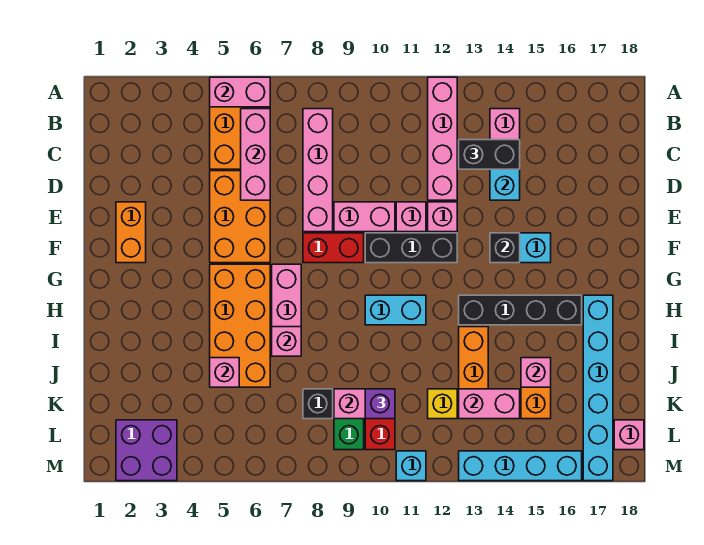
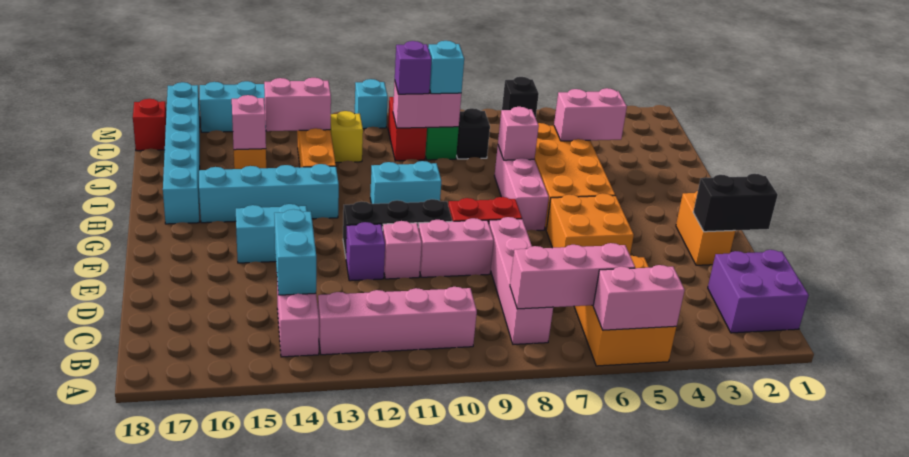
pink brick A12:D12 level 1 -> pink brick B10:B13 level 1
pink brick B6:D6 level 2 -> pink brick B6:B8 level 2
black brick C13:C14 level 3 -> black brick E1:E2 level 2
orange brick D5:F6 level 1 -> orange brick E5:F6 level 1
pink brick E12 level 1 -> purple brick E12 level 1
black brick F14 level 2 -> black brick M6 level 1
black brick H13:H16 level 1 -> cyan brick H13:H16 level 1
pink brick J5 level 2 -> pink brick J4:J5 level 2
none -> cyan brick K9 level 3
purple brick L2:M3 level 1 -> purple brick B1:C2 level 1
pink brick L18 level 1 -> red brick L18 level 1

